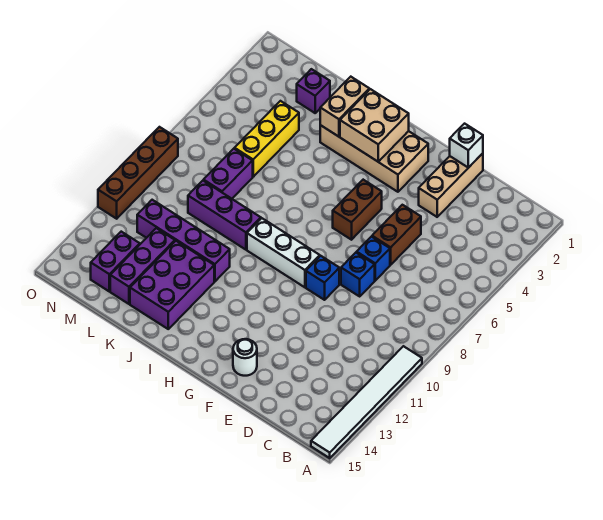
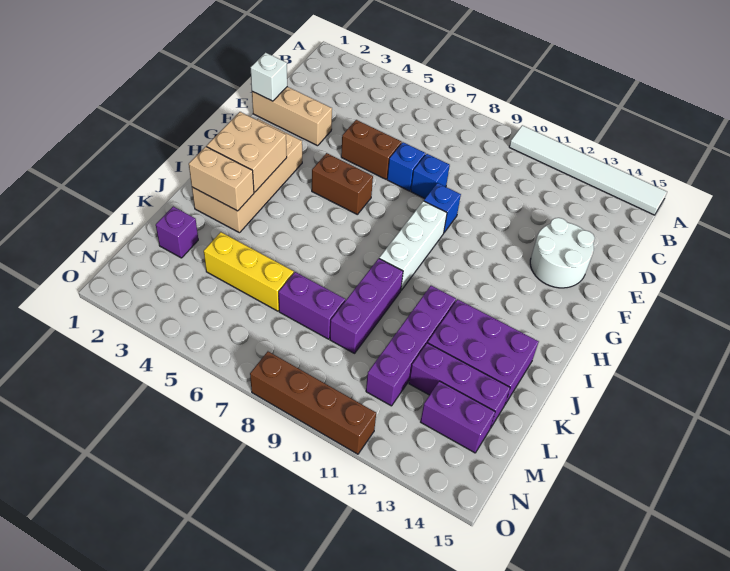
white round brick F14 level 1 -> white round brick E13:F14 level 1

